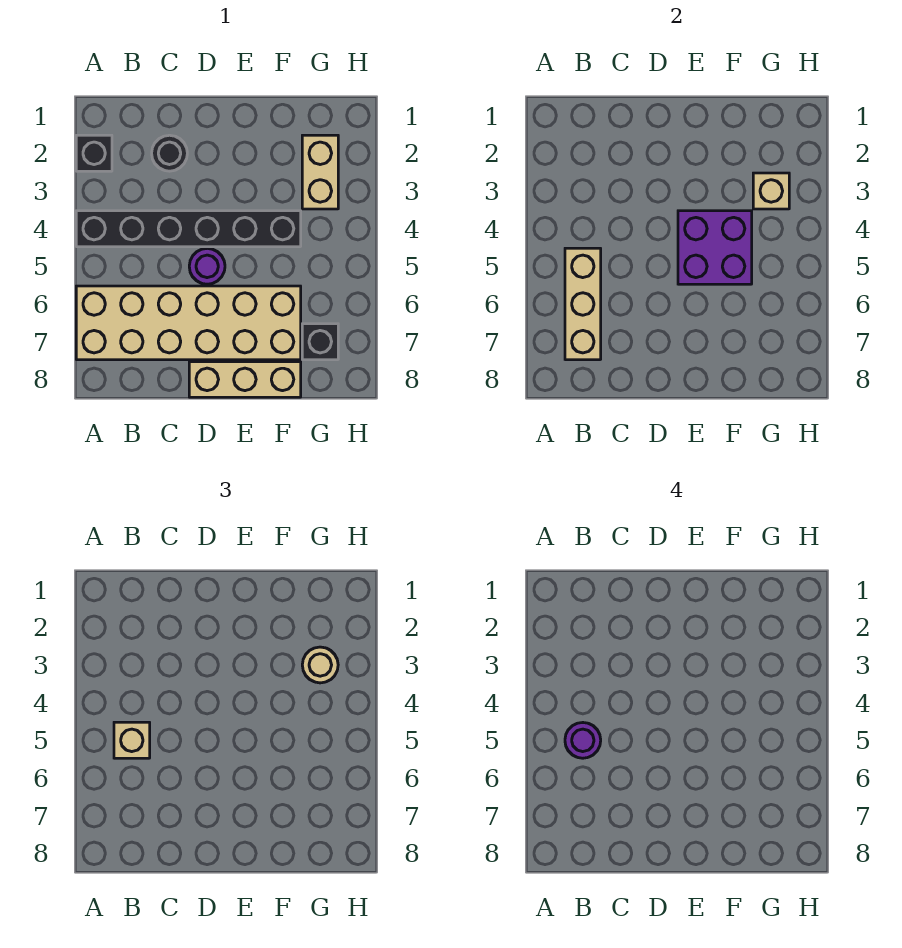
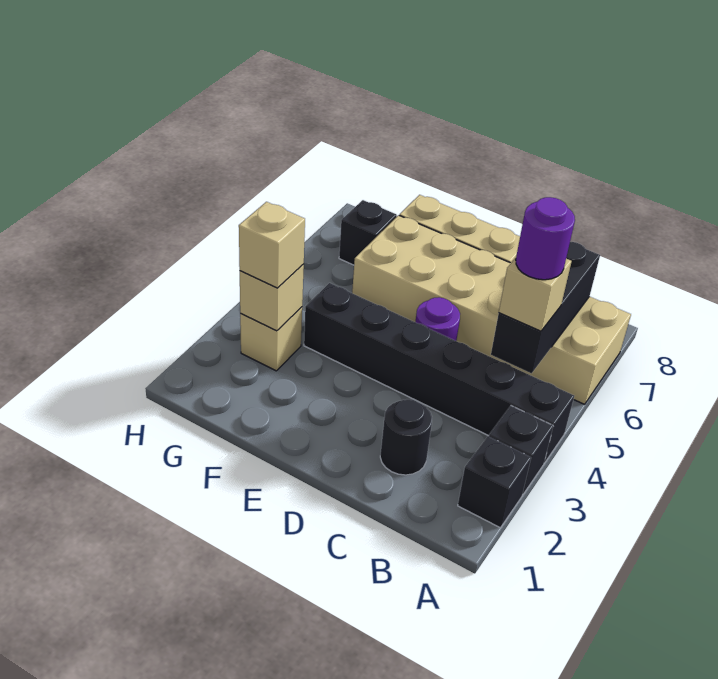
none -> black brick A3 level 1
tan brick B5:B7 level 2 -> black brick B5:B7 level 2
purple brick E4:F5 level 2 -> none
tan brick G2:G3 level 1 -> tan brick G3 level 1
tan round brick G3 level 3 -> tan brick G3 level 3

